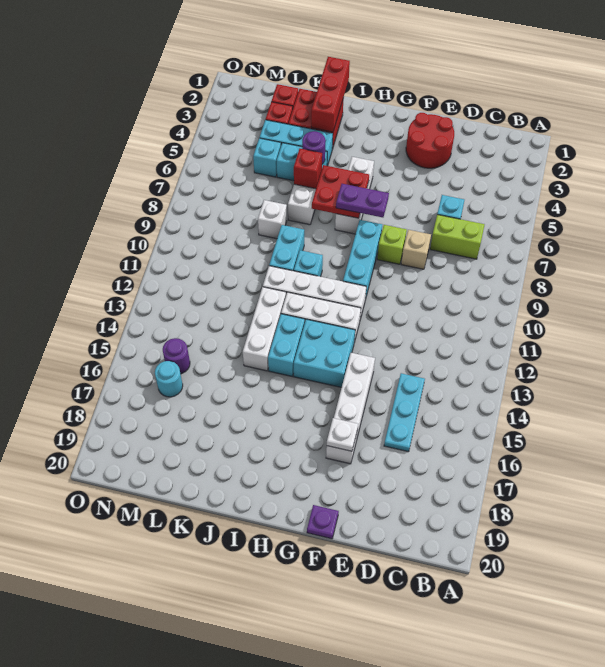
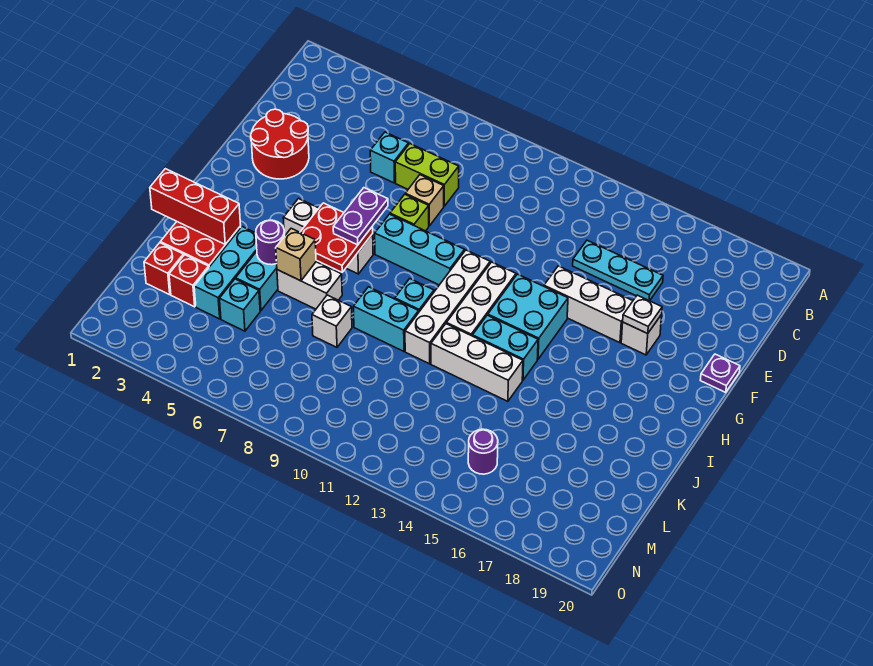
lime brick C7:D7 level 1 -> lime brick D7:D8 level 1
red brick J6 level 2 -> tan brick J6 level 2
cyan round brick M16 level 1 -> none

